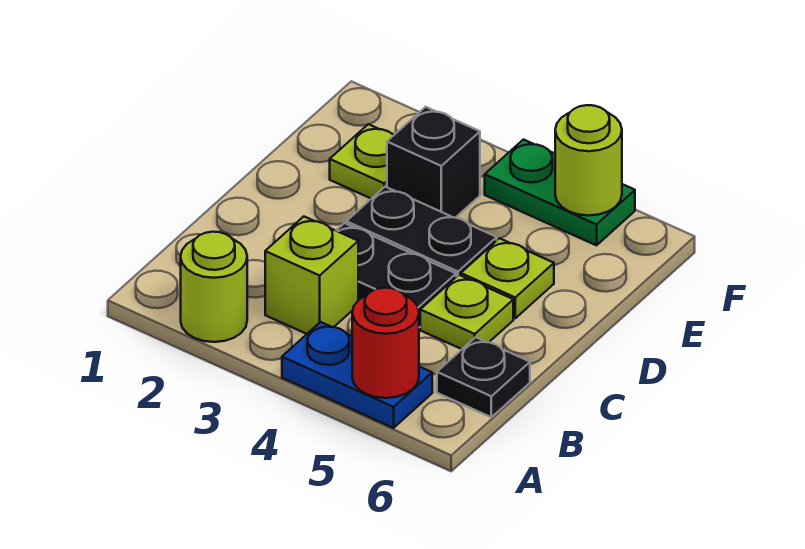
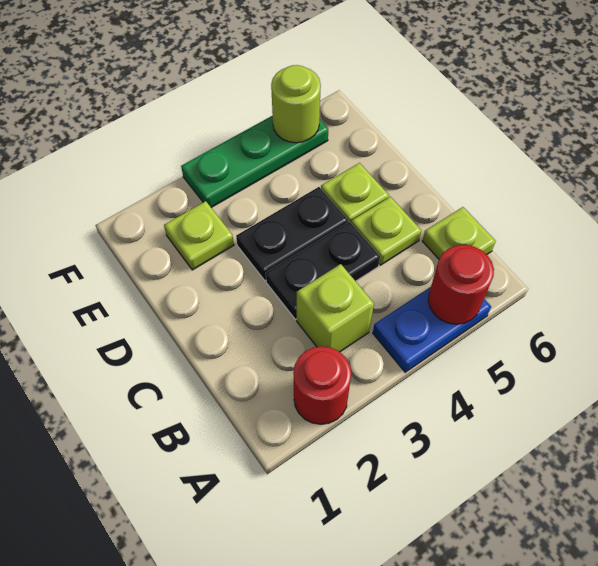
lime round brick A2 level 1 -> red round brick A2 level 1
black plate B6 level 1 -> lime plate B6 level 1
black brick E3 level 1 -> none
green plate F4:F5 level 1 -> green plate F3:F5 level 1

